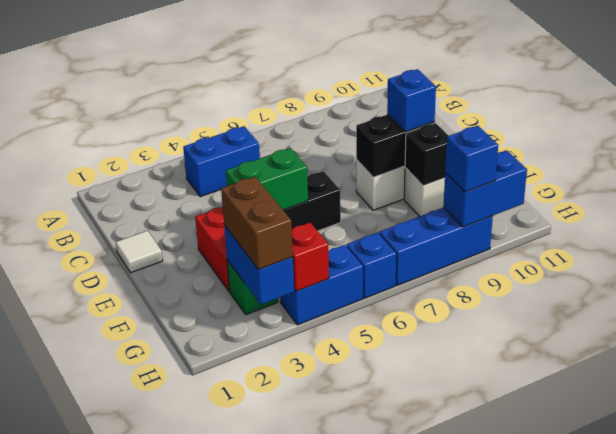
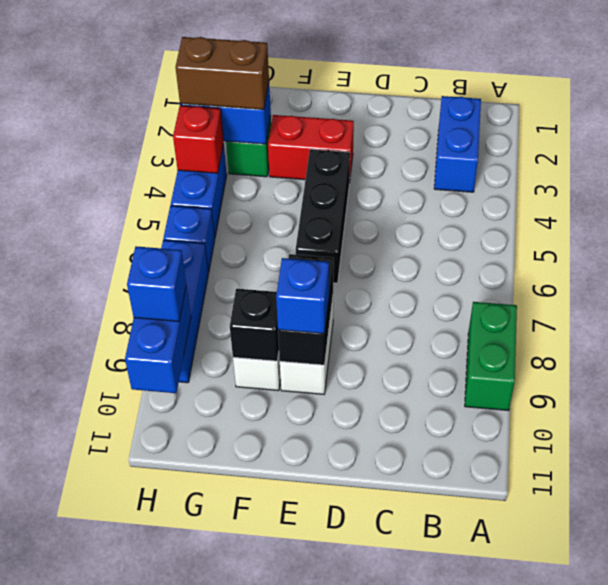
blue brick B4:B5 level 1 -> blue brick B2:B3 level 1
white tile D1 level 1 -> none
green brick E4:E5 level 2 -> green brick A8:A9 level 1

